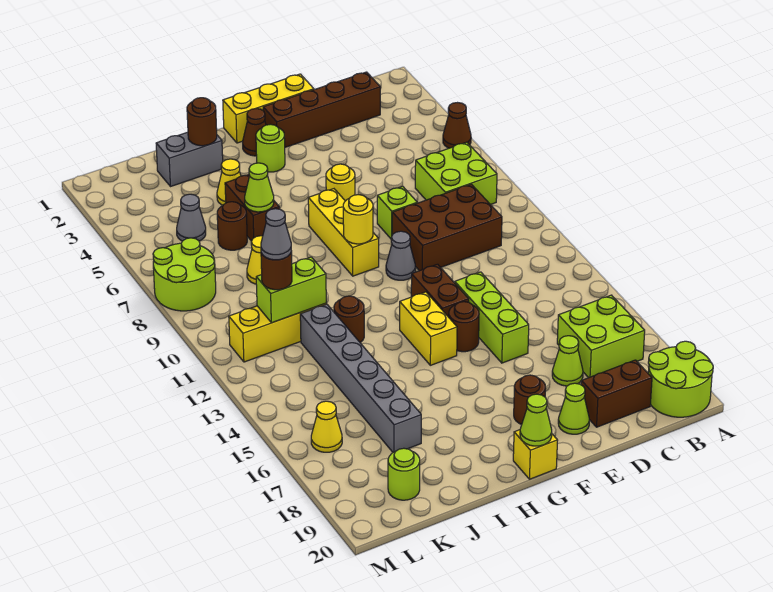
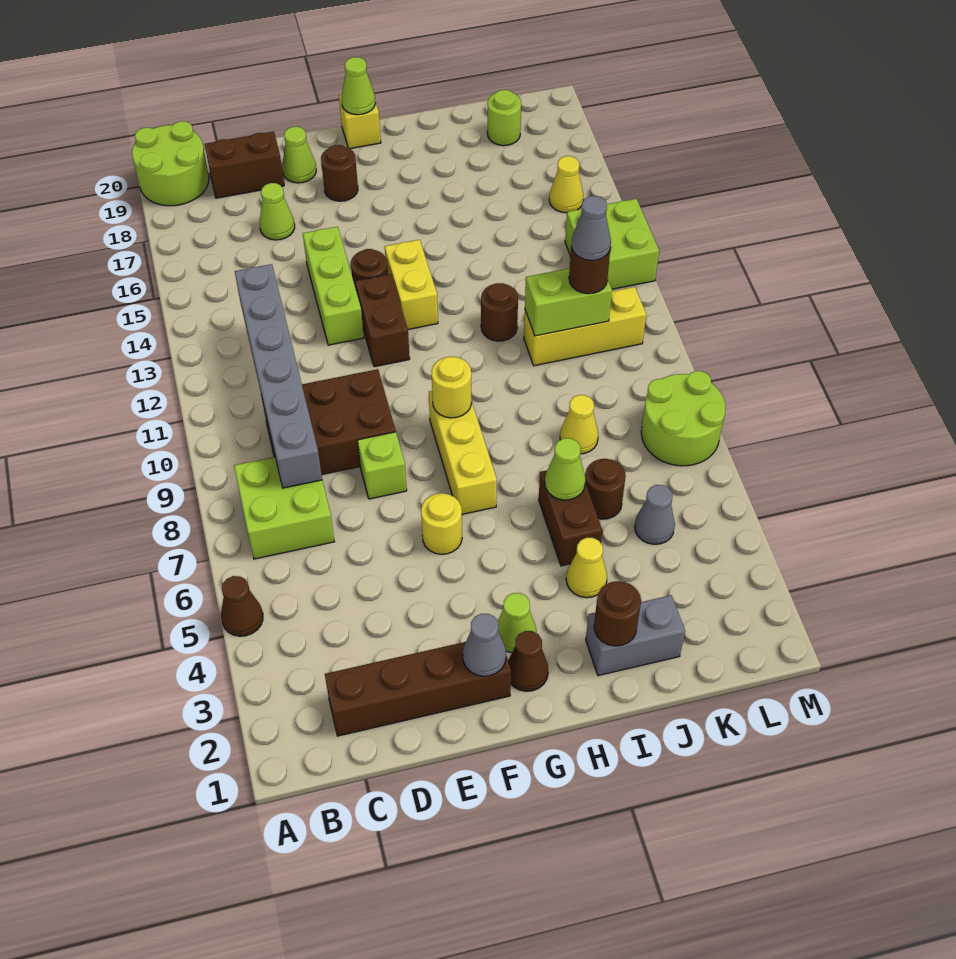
lime brick B16:C17 level 1 -> lime brick L13:M14 level 1
yellow brick E1:G1 level 1 -> none
grey cone F10 level 1 -> grey cone F2 level 2
lime round brick G3 level 1 -> lime cone G3 level 1
grey brick J12:J17 level 1 -> grey brick C8:C13 level 2

